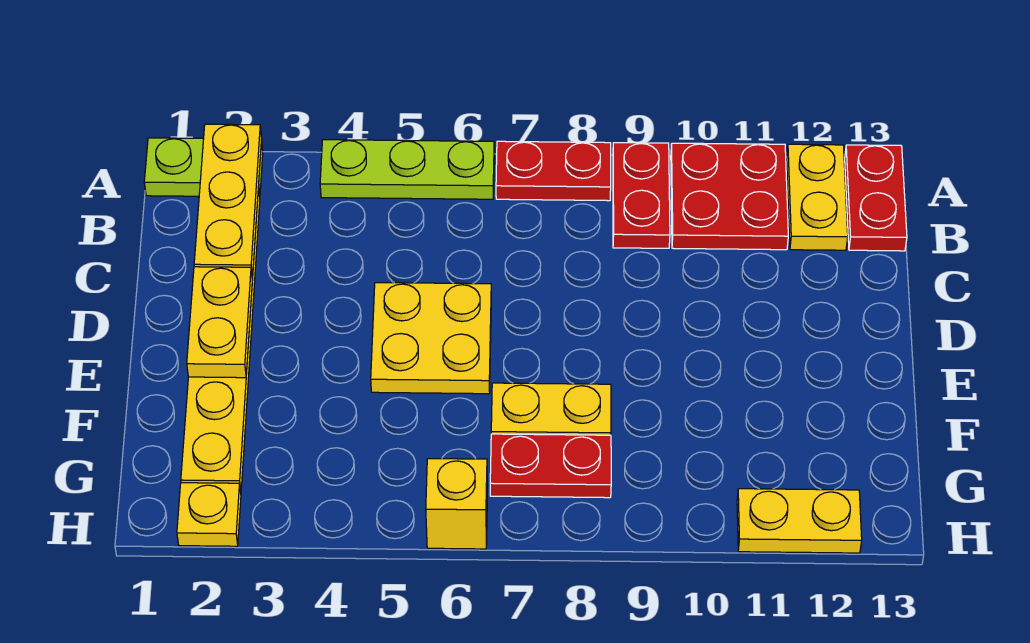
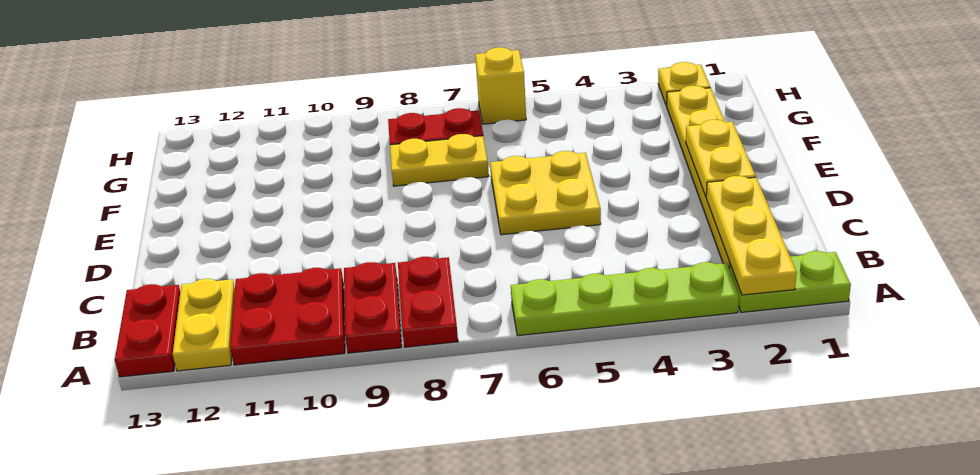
lime plate A4:A6 level 1 -> lime plate A3:A6 level 1
red plate A7:A8 level 1 -> red plate A8:B8 level 1
yellow plate H11:H12 level 1 -> none

